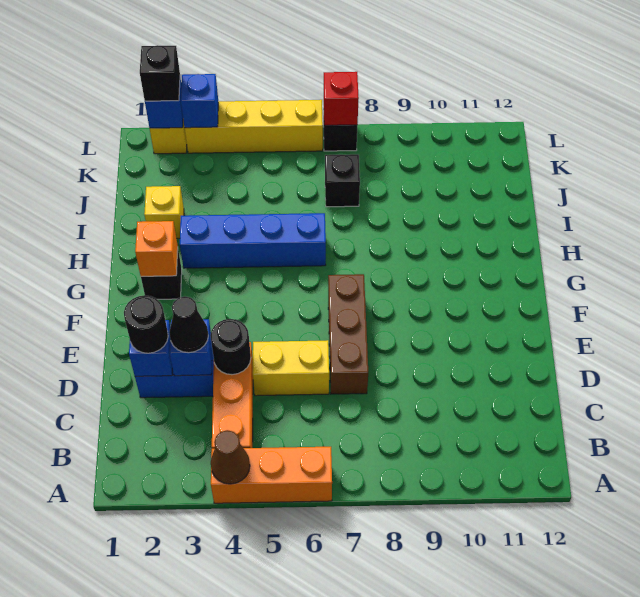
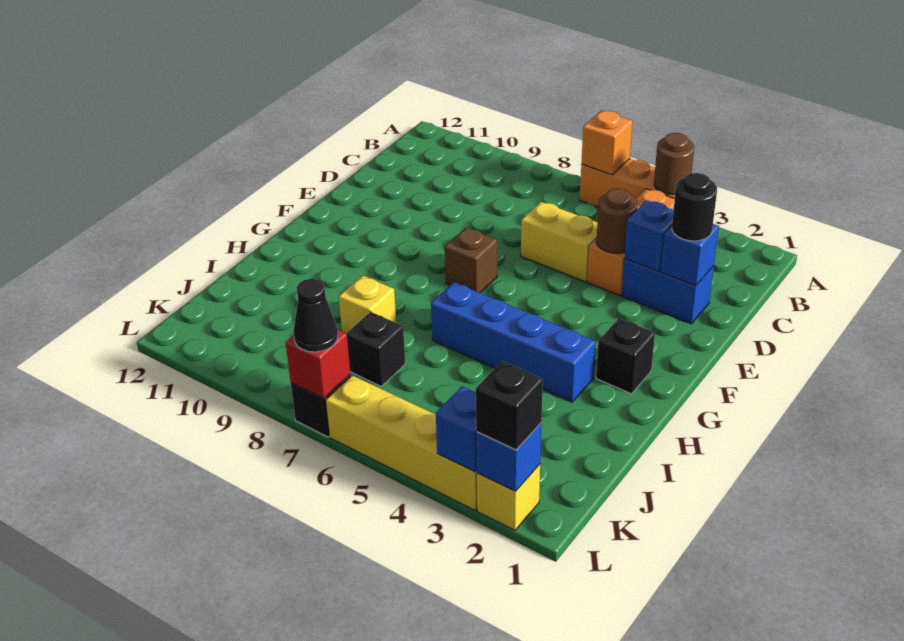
brown cone A4 level 2 -> brown round brick A4 level 2
black cone D3 level 3 -> black cone L7 level 3
black round brick D4 level 2 -> brown round brick D4 level 2
brown brick D7:F7 level 1 -> brown brick F7 level 1
orange brick G2 level 2 -> orange brick A6 level 2
yellow brick I2 level 1 -> yellow brick I8 level 1

